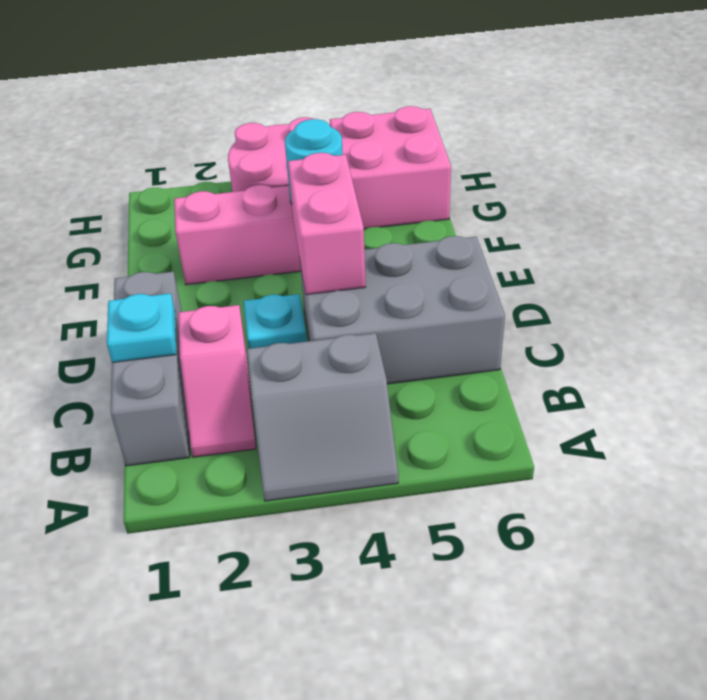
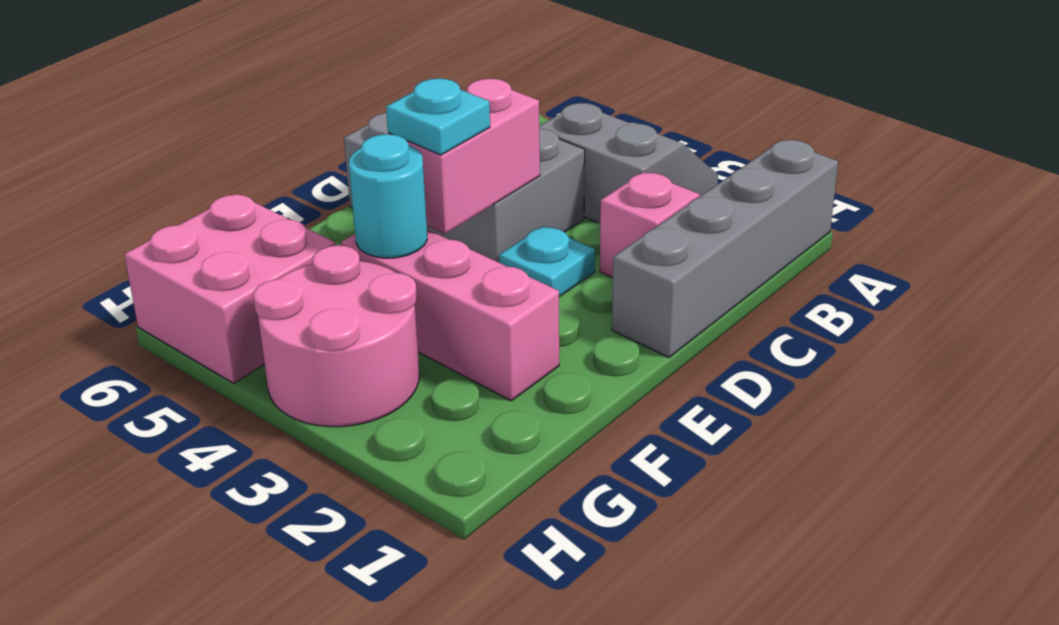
grey brick B1:D1 level 1 -> grey brick A1:D1 level 1
cyan plate C1 level 2 -> cyan plate E4 level 3

